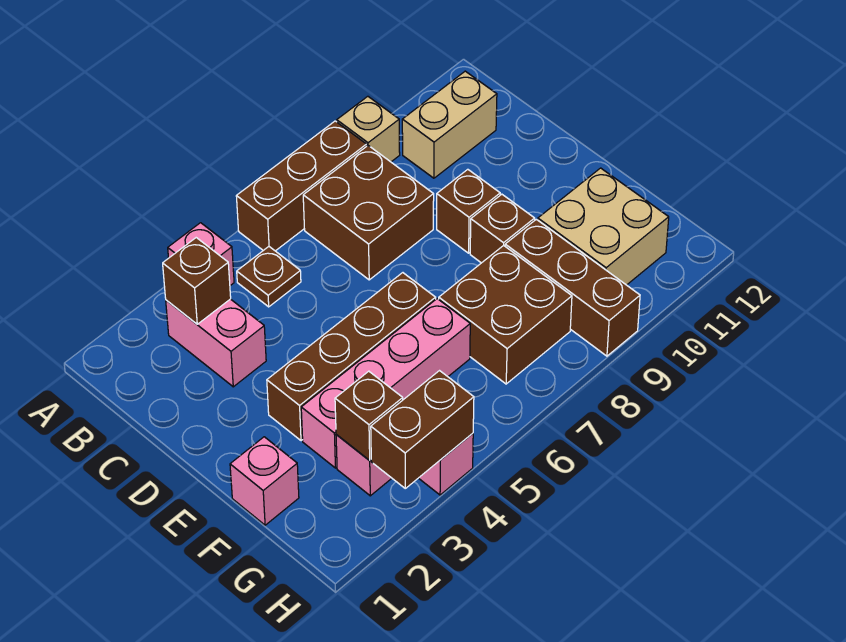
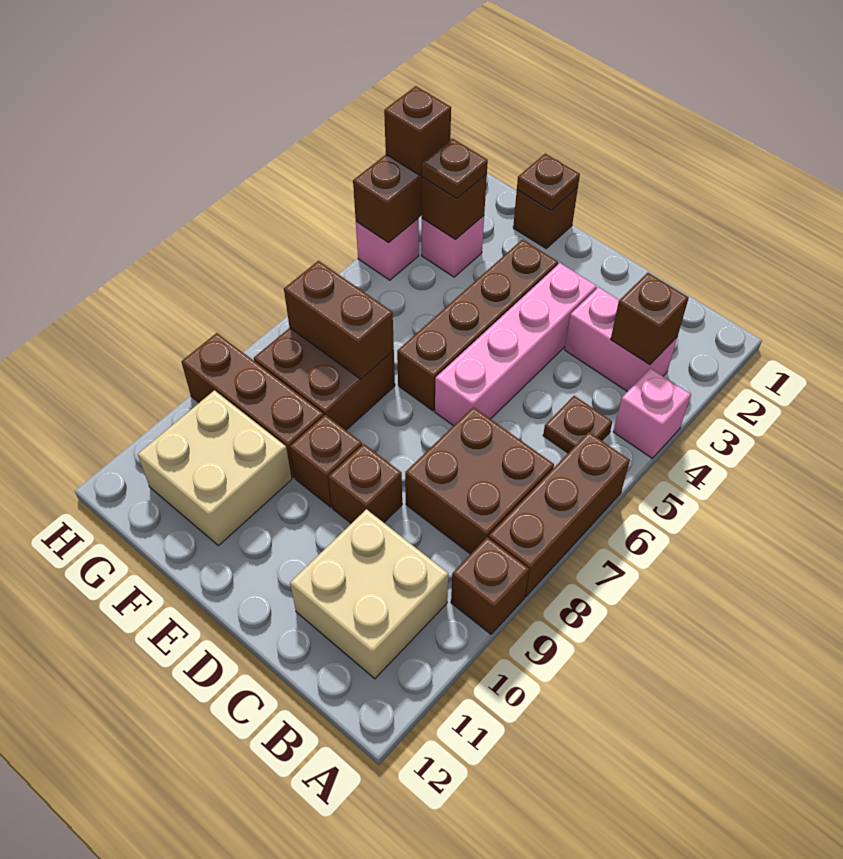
tan brick A9 level 1 -> brown brick A9 level 1
tan brick B10:B11 level 1 -> tan brick B10:C11 level 1
pink brick F1 level 1 -> brown brick F1 level 1
none -> brown plate F1 level 2
pink brick F3:F6 level 1 -> pink brick D3:D6 level 1
none -> brown brick F7:G7 level 2
none -> brown plate G3 level 3
none -> brown brick H3 level 3

